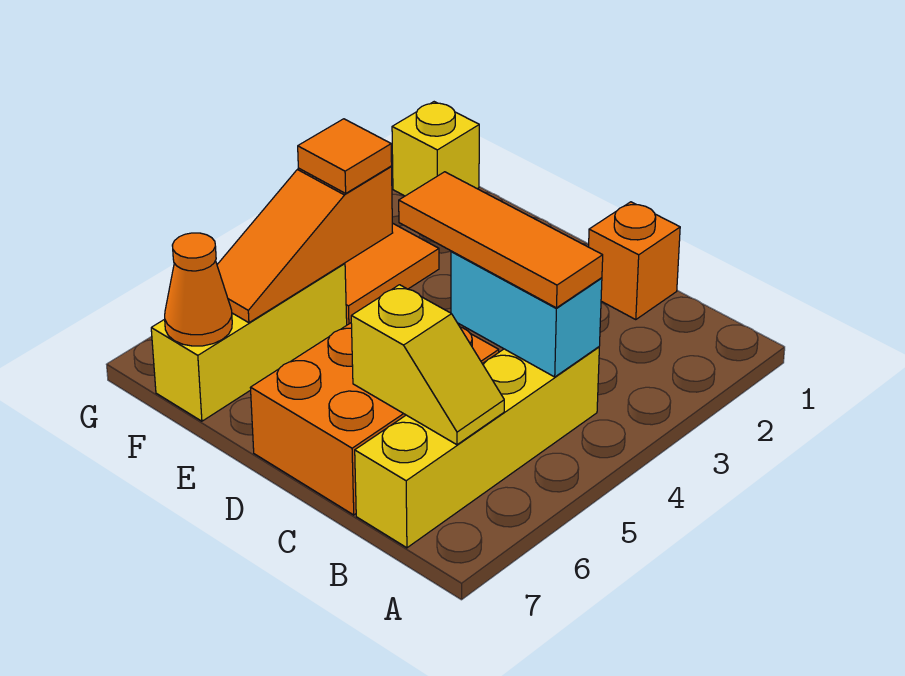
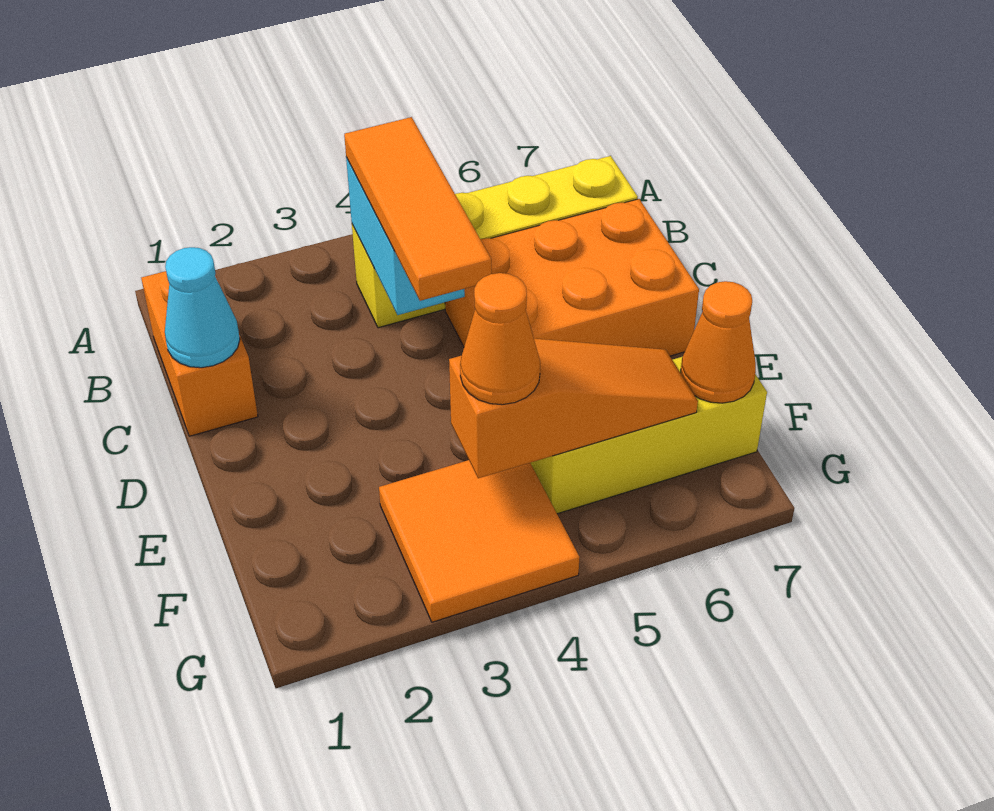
yellow slope B6:C6 level 2 top C -> none
orange brick C1 level 1 -> orange brick B1:C1 level 1
none -> cyan cone C1 level 2
orange tile F4 level 3 -> orange cone F4 level 3
yellow brick G1 level 1 -> none

